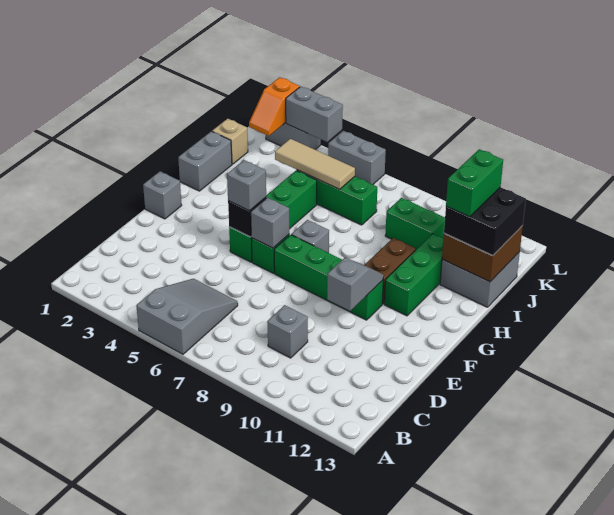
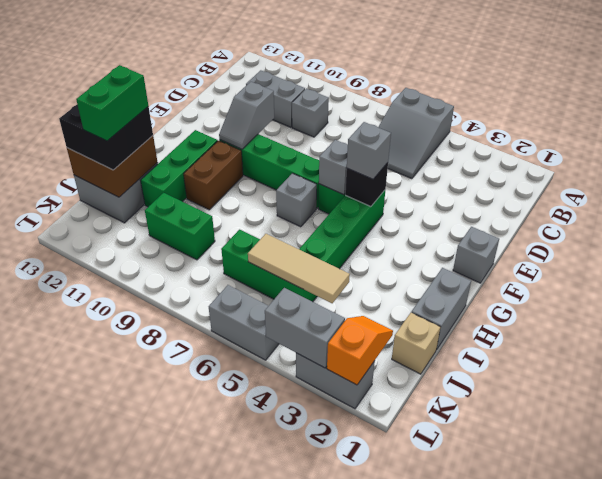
none -> grey brick C10:C11 level 1

